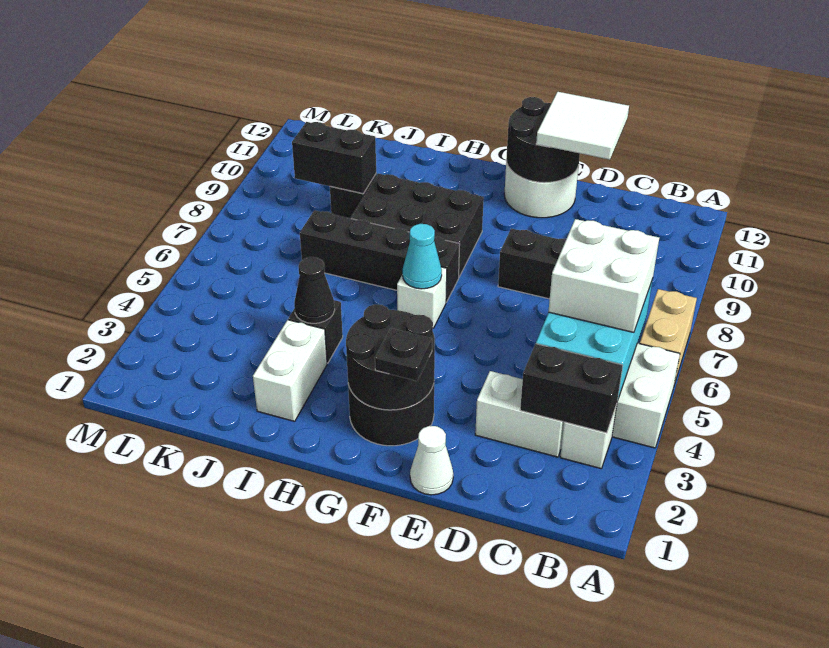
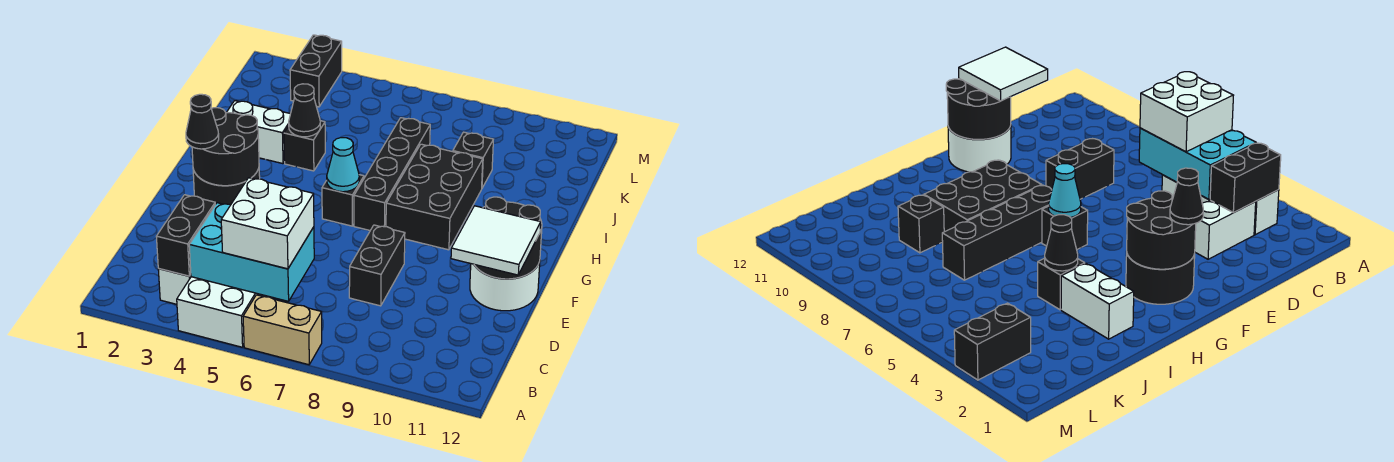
white cone E1 level 1 -> none
black plate F2 level 3 -> black cone F2 level 3
white brick G6 level 1 -> black brick G6 level 1
black brick J9:K9 level 2 -> black brick L3:M3 level 1

